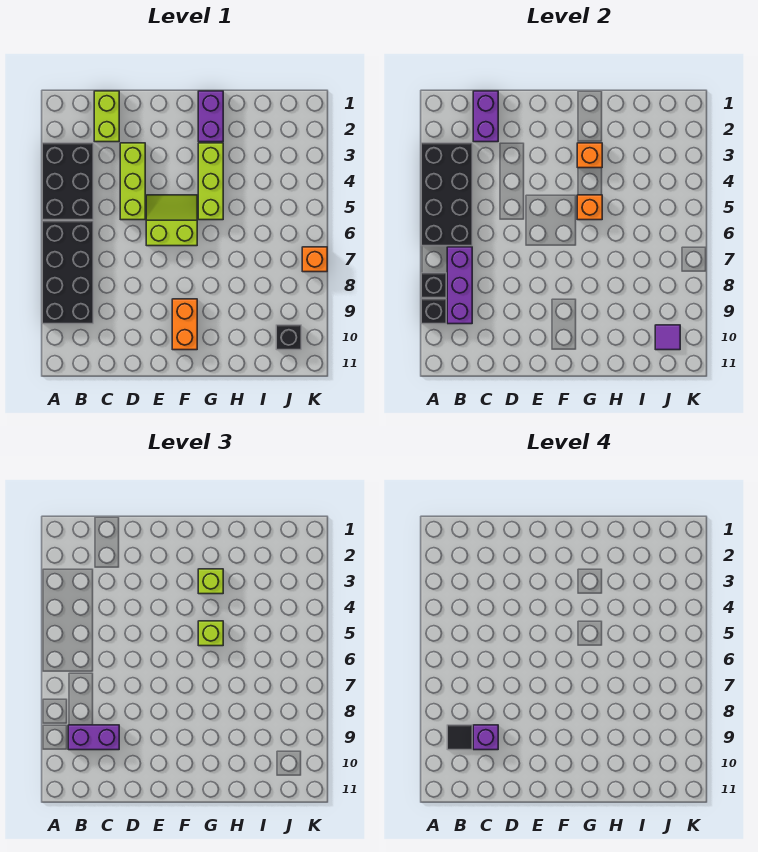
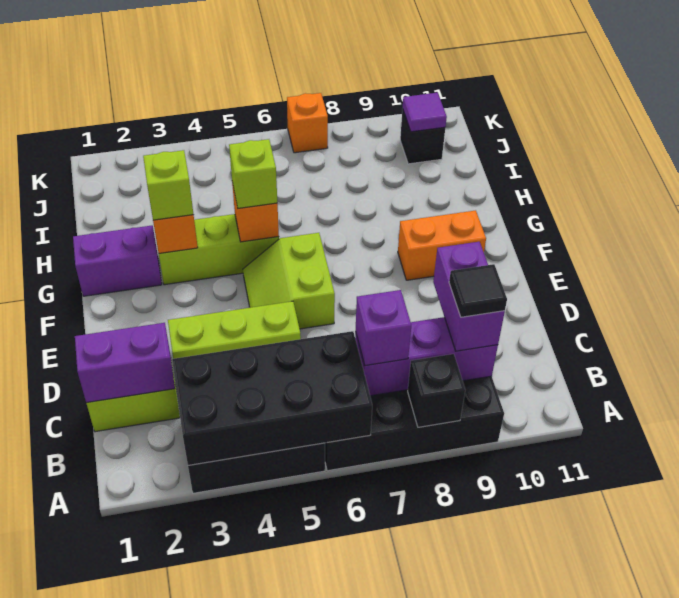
black brick A9 level 2 -> none
purple brick C9 level 4 -> purple brick B7 level 3

